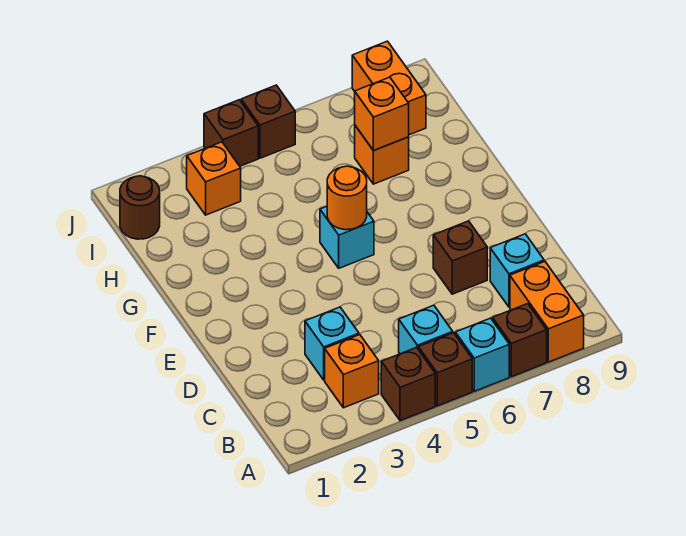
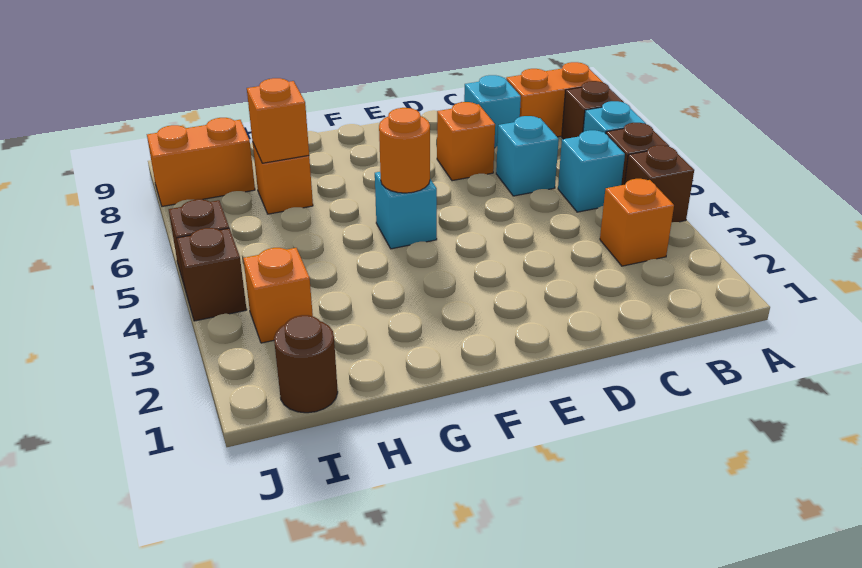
cyan brick C3 level 1 -> cyan brick C6 level 1
brown brick D7 level 1 -> orange brick D7 level 1

